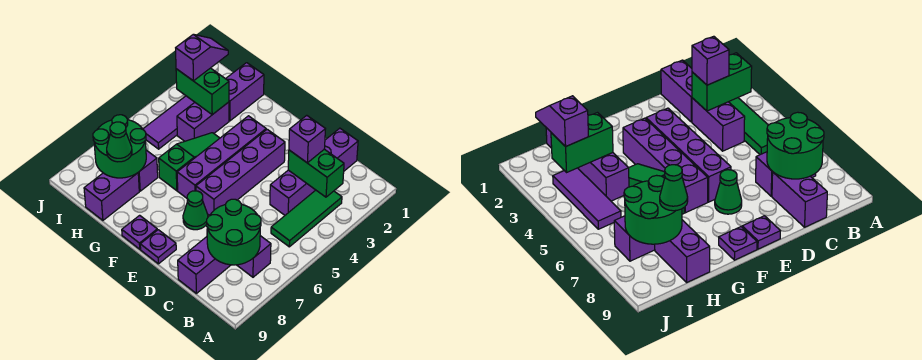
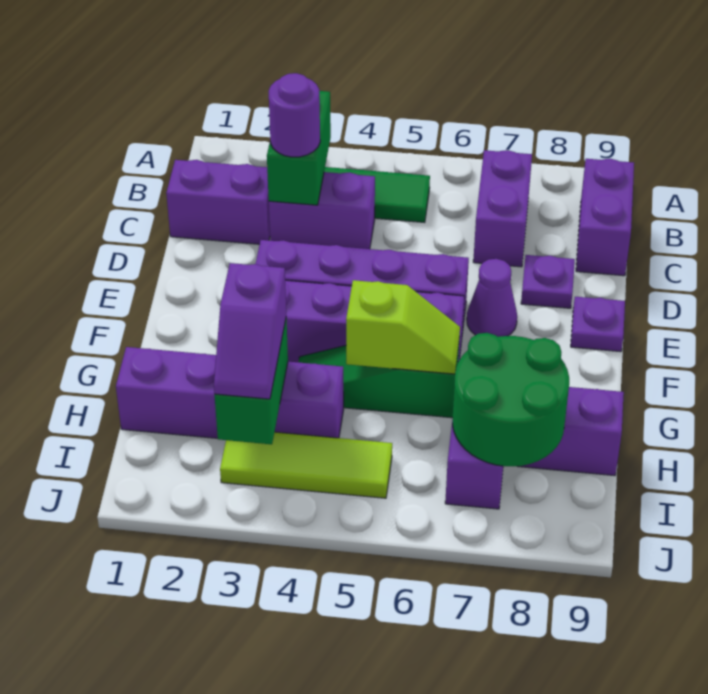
green round brick B7:C8 level 2 -> none
purple brick C3 level 3 -> purple round brick C3 level 3
purple brick C8:C9 level 1 -> purple brick B9:C9 level 1
green cone E7 level 1 -> purple cone E7 level 1
purple plate F9 level 1 -> purple plate D8 level 1
none -> lime slope G5:G6 level 2 top 5
green cone H8 level 3 -> none
purple slope I2:I3 level 3 top 3 -> purple slope H3:I3 level 3 top H
purple tile I3:I5 level 1 -> lime tile I3:I5 level 1

